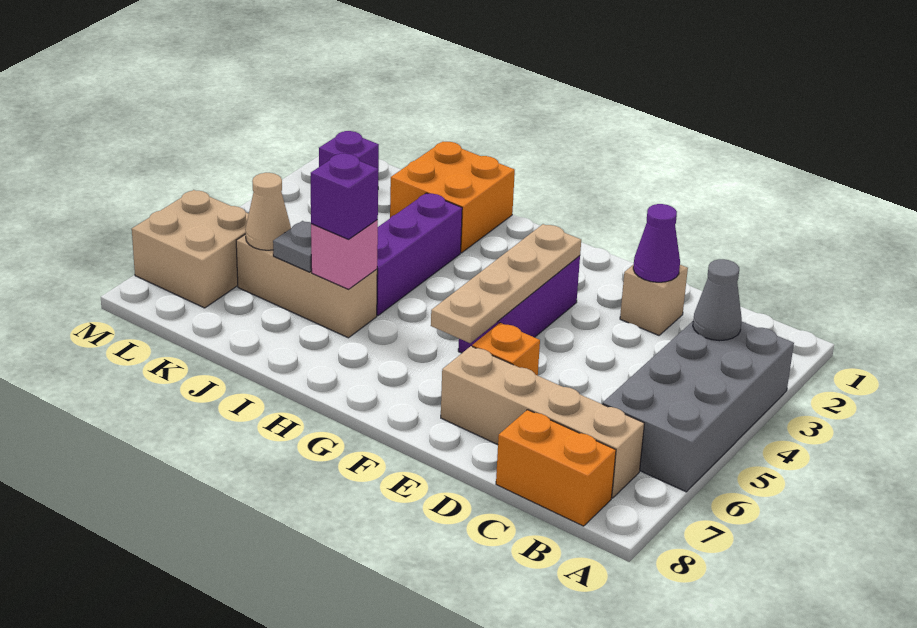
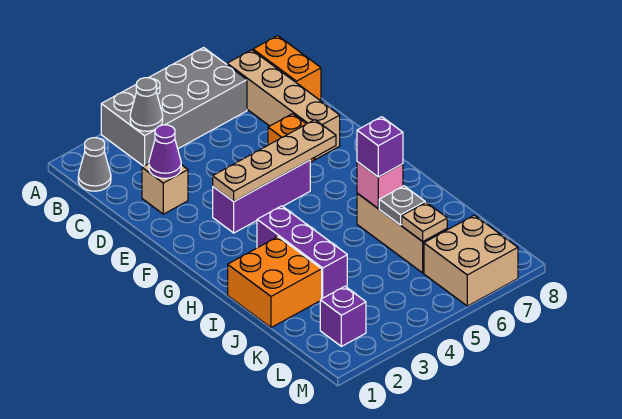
none -> grey cone B1 level 1
purple brick I3:I5 level 1 -> purple brick H3:J3 level 1
tan cone K6 level 2 -> tan plate K6 level 2

